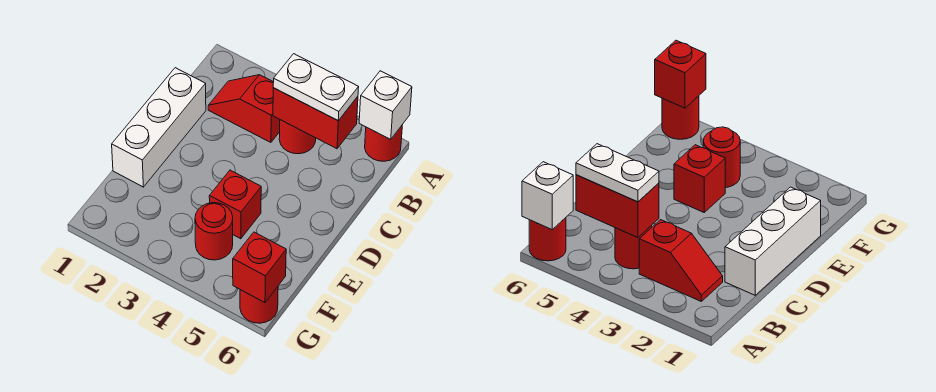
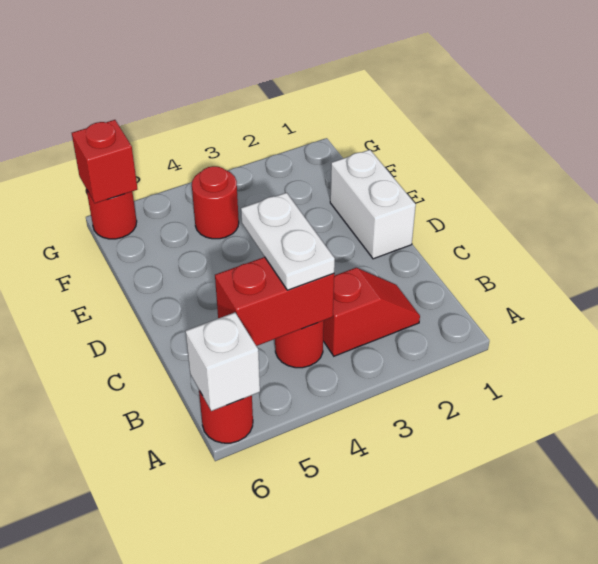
white plate B4:B5 level 3 -> white plate B4:C4 level 3
white brick C1:E1 level 1 -> white brick D1:E1 level 1
red brick E4 level 1 -> none

